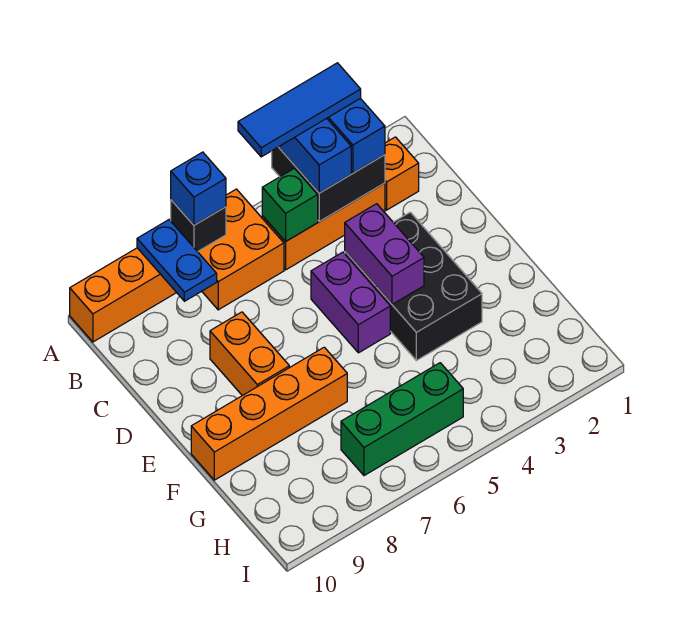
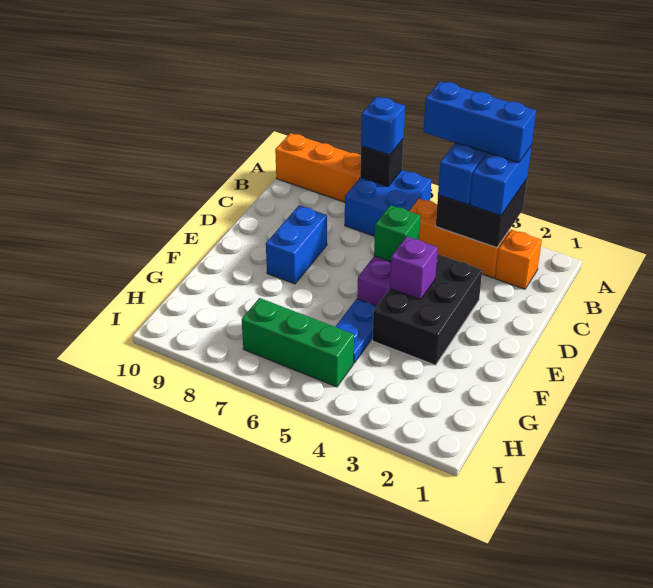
blue tile A3:A5 level 4 -> blue brick A3:A5 level 4
orange brick A6:B7 level 1 -> blue brick A6:B7 level 1
blue plate A8:B8 level 2 -> blue plate F5:G5 level 1
green brick B5 level 2 -> green brick D5 level 2
purple brick D4:E4 level 2 -> purple brick E4 level 2
orange brick D8:E8 level 1 -> blue brick D8:E8 level 1
orange brick F7:F10 level 1 -> none

